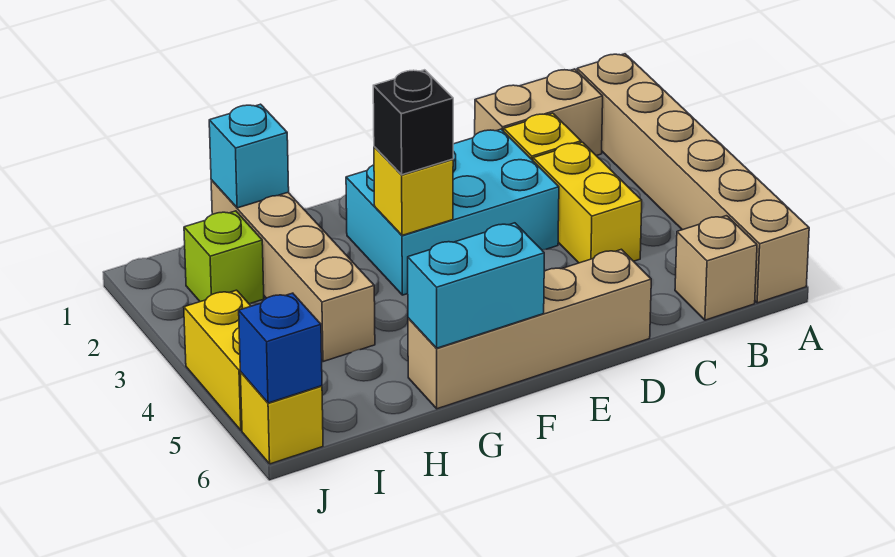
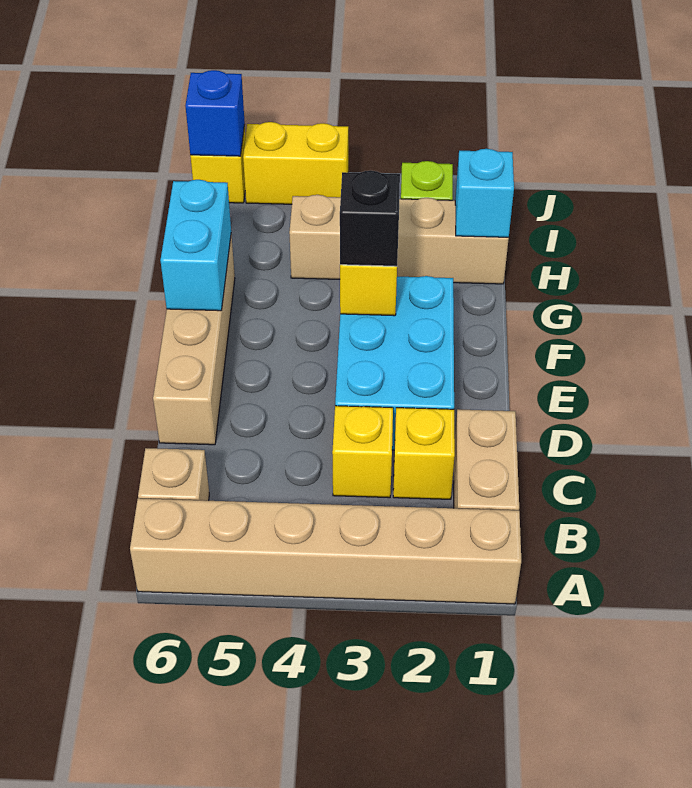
yellow brick C3:C4 level 1 -> yellow brick C3 level 1

